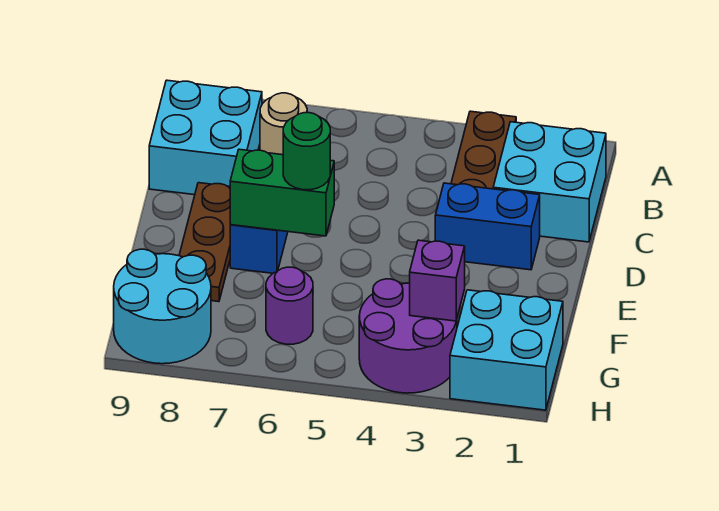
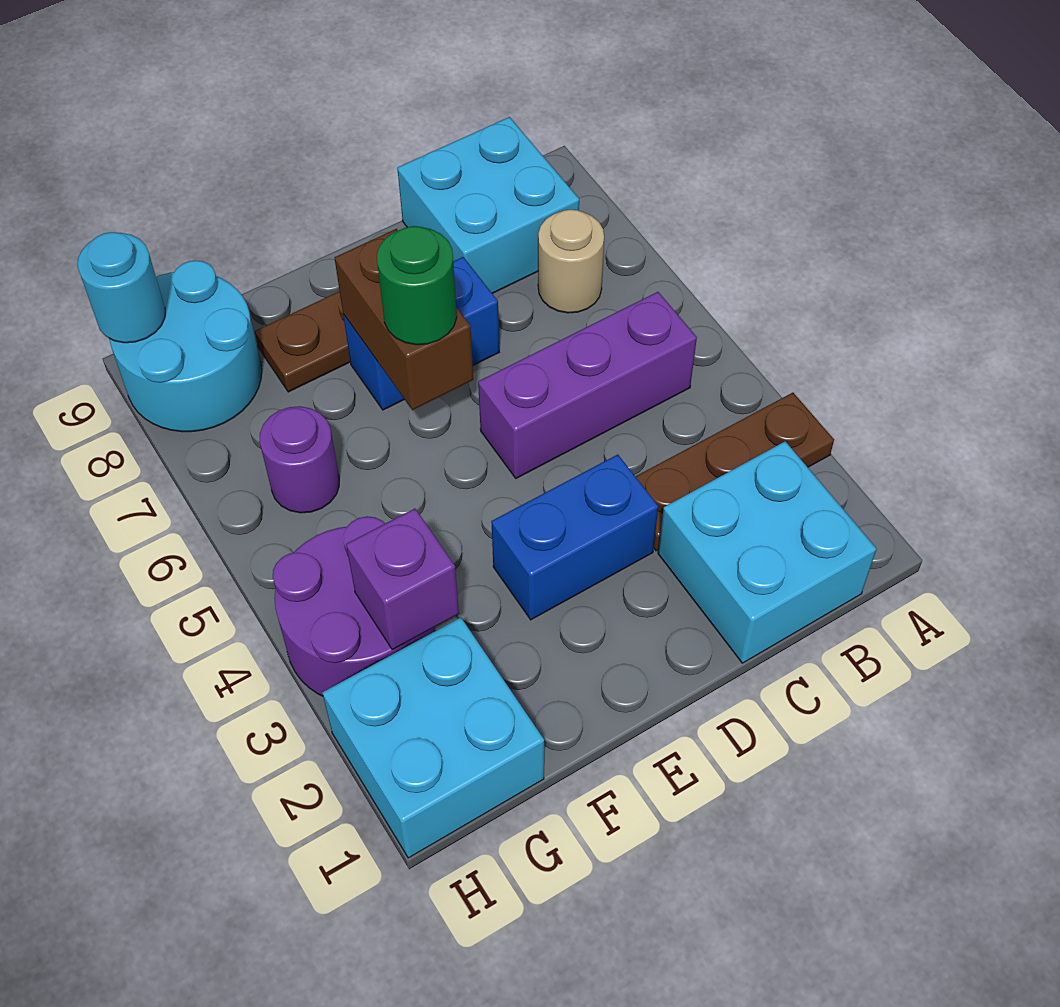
none -> purple brick B5:D5 level 1
blue brick D2:D3 level 1 -> blue brick D3:E3 level 1
green brick E6:E7 level 2 -> brown brick E6:E7 level 2
none -> cyan round brick H9 level 2

